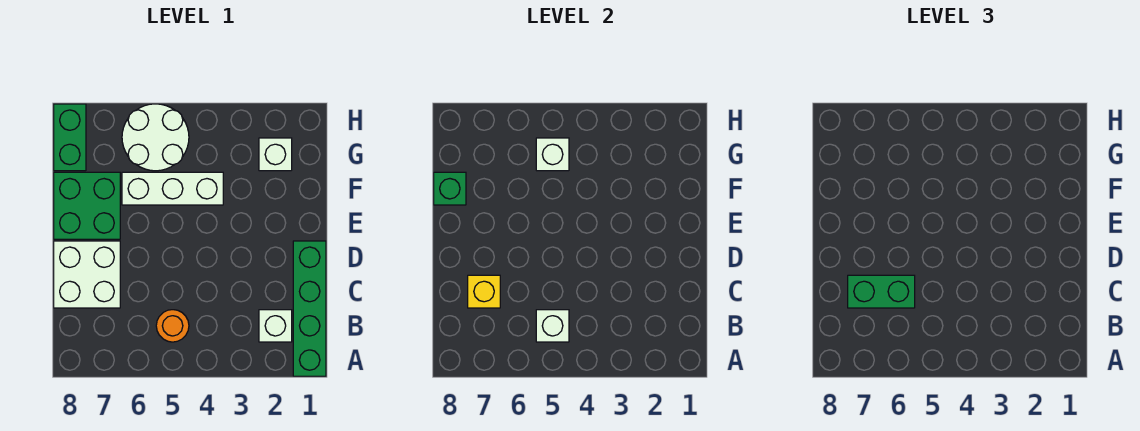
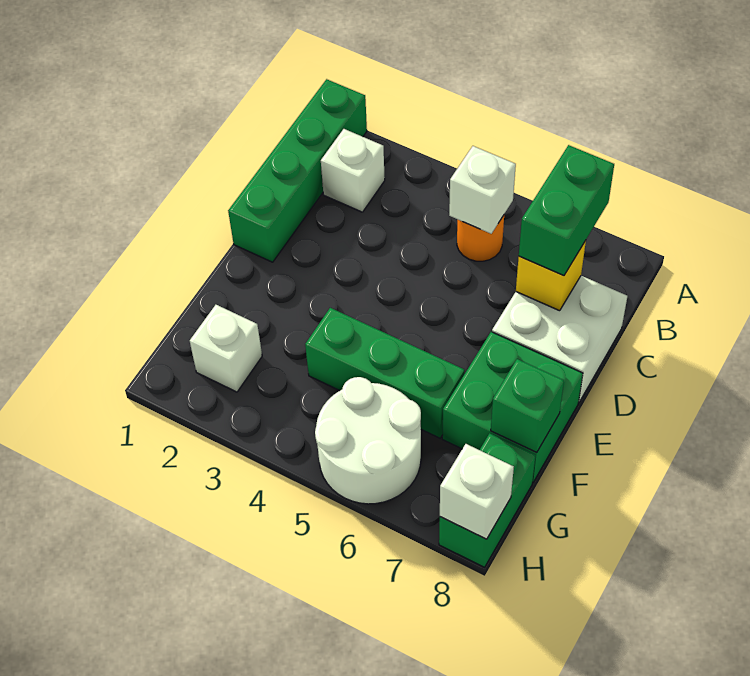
green brick C6:C7 level 3 -> green brick B7:C7 level 3
white brick F4:F6 level 1 -> green brick F4:F6 level 1
white brick G5 level 2 -> white brick H8 level 2

